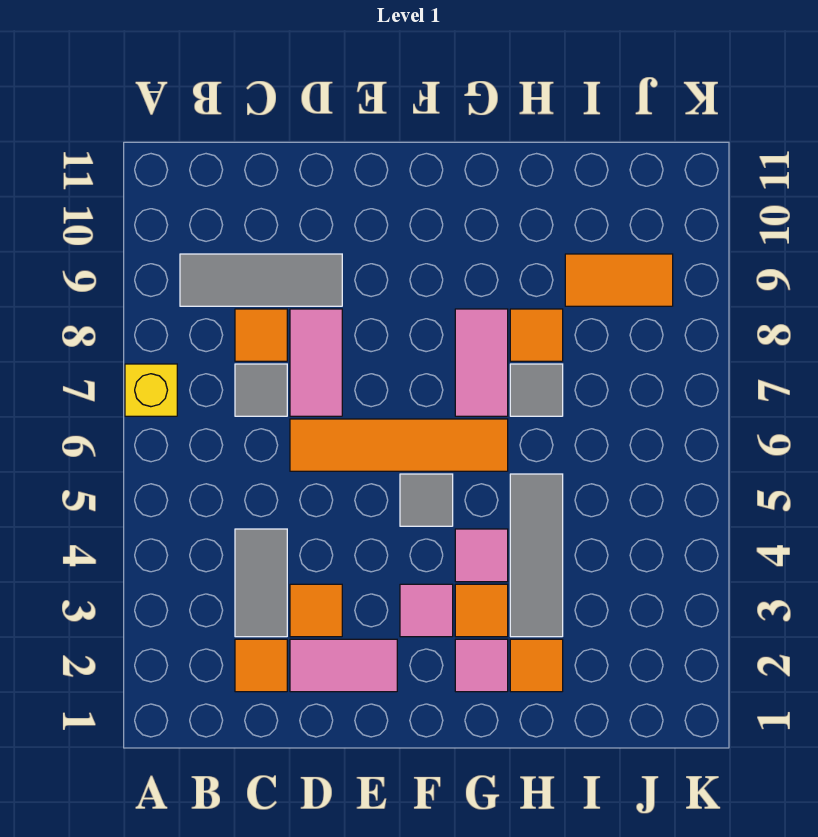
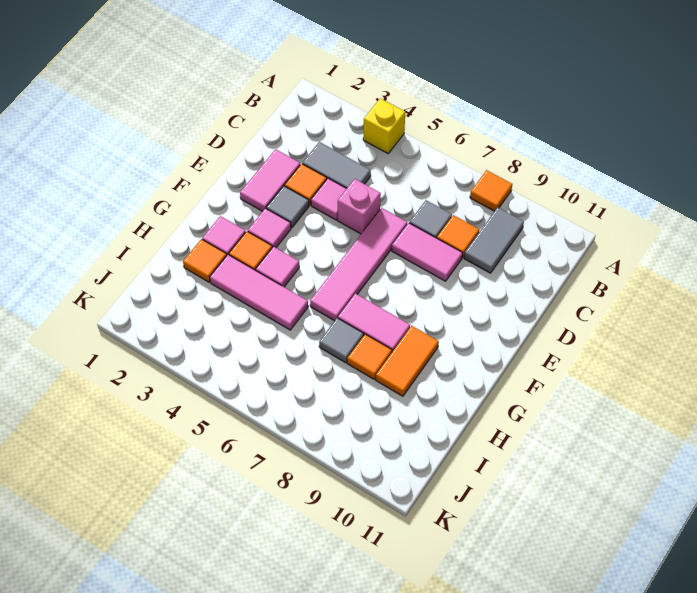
yellow brick A7 level 1 -> yellow brick A4 level 1
grey tile B9:D9 level 1 -> grey tile B9:C9 level 1
orange tile C2 level 1 -> orange tile A8 level 1
none -> pink tile D4 level 1
none -> pink brick D5 level 1
orange tile D6:G6 level 1 -> pink tile D6:G6 level 1
grey tile F5 level 1 -> grey tile E3 level 1
grey tile H3:H5 level 1 -> pink tile H3:H5 level 1
orange tile I9:J9 level 1 -> orange tile G9:H9 level 1

